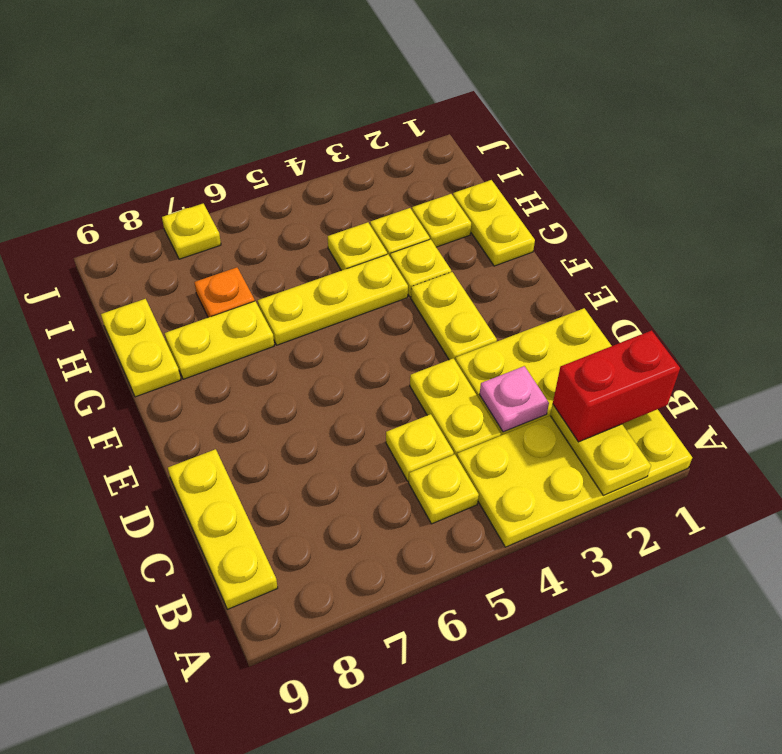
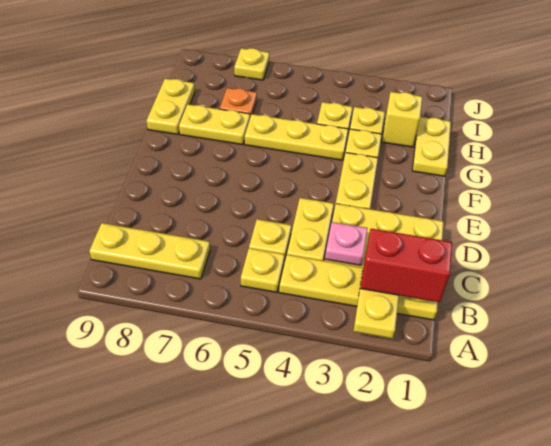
yellow plate A1:B4 level 1 -> yellow plate B1:B4 level 1
yellow plate B9:D9 level 1 -> yellow plate B7:B9 level 1
yellow plate H2 level 1 -> yellow brick H2 level 1

